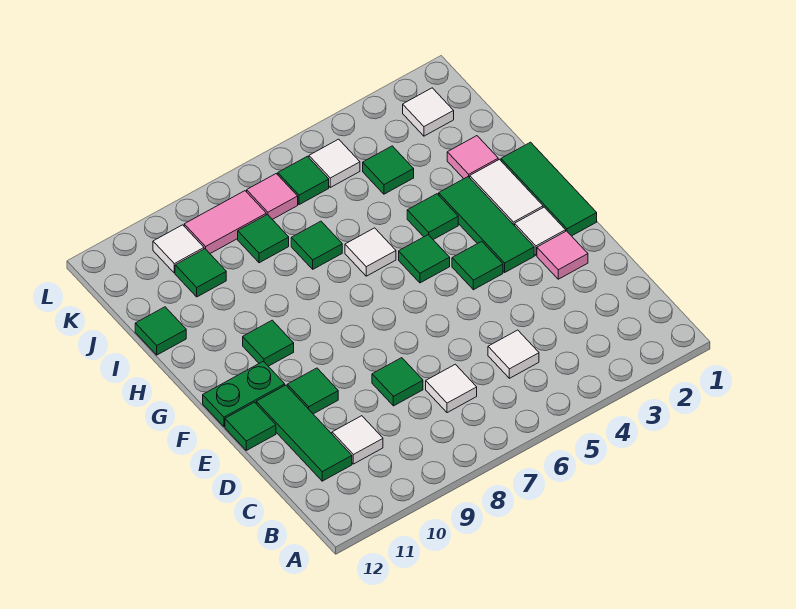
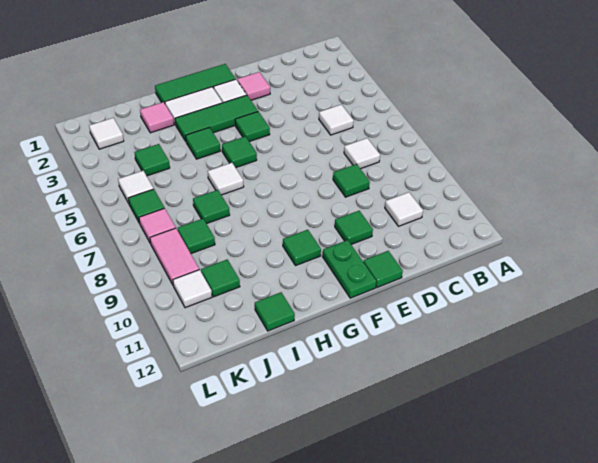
green tile C11:E11 level 1 -> none

